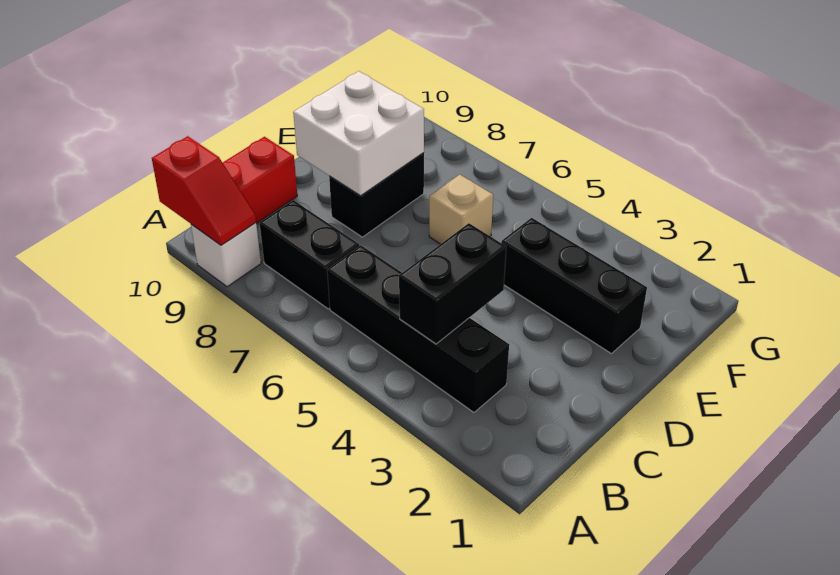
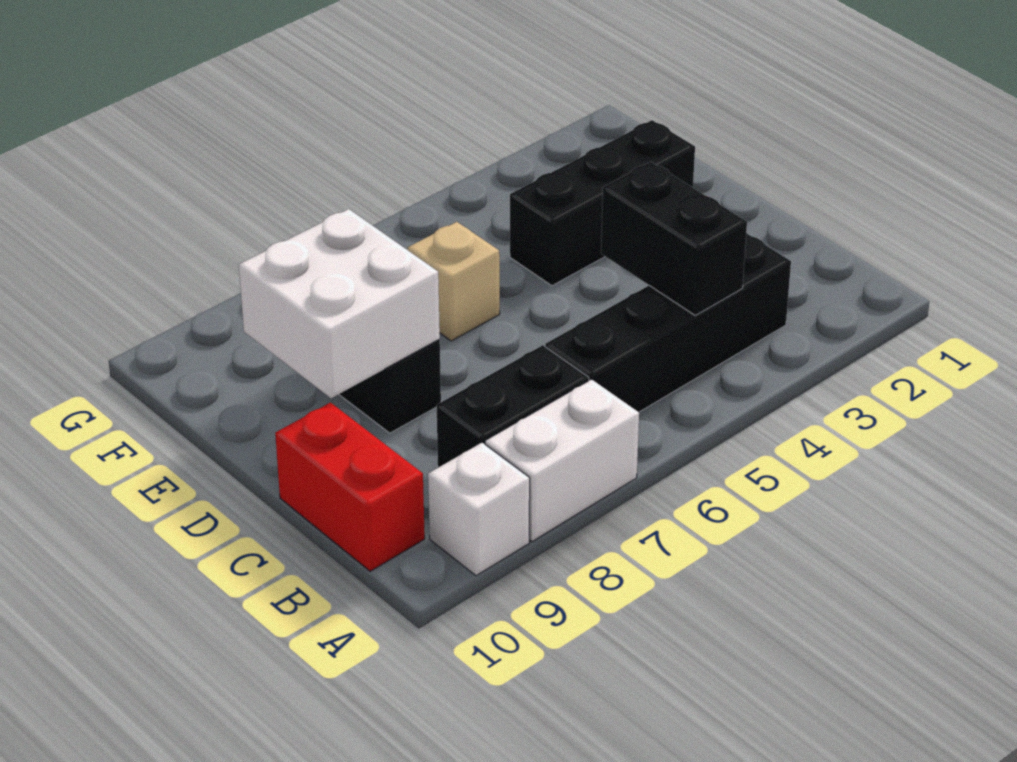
none -> white brick A7:A8 level 1
red slope A9:A10 level 2 top 10 -> none

